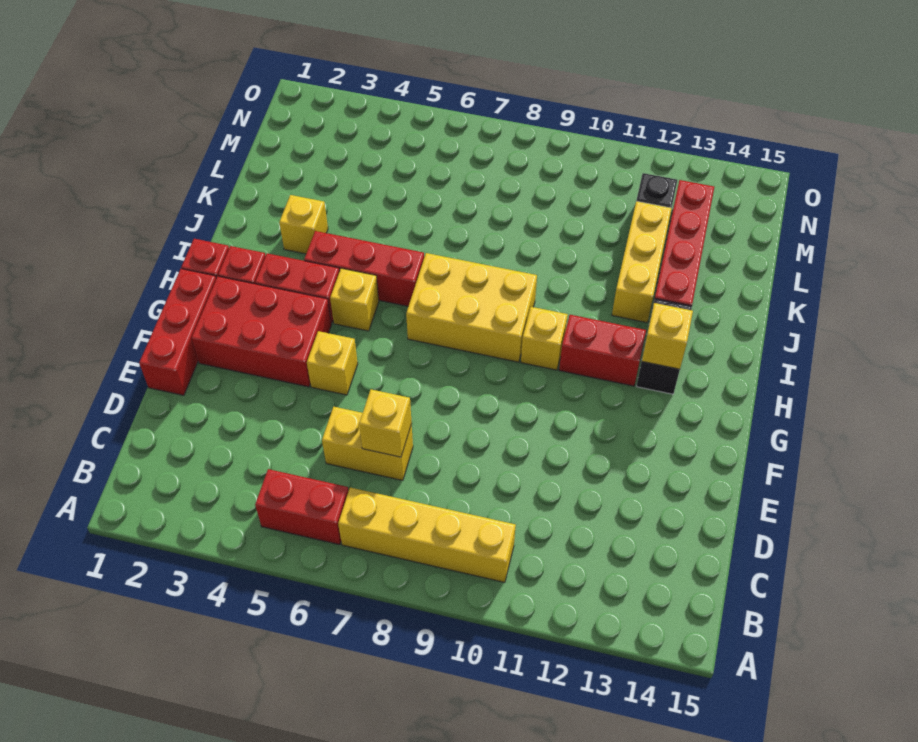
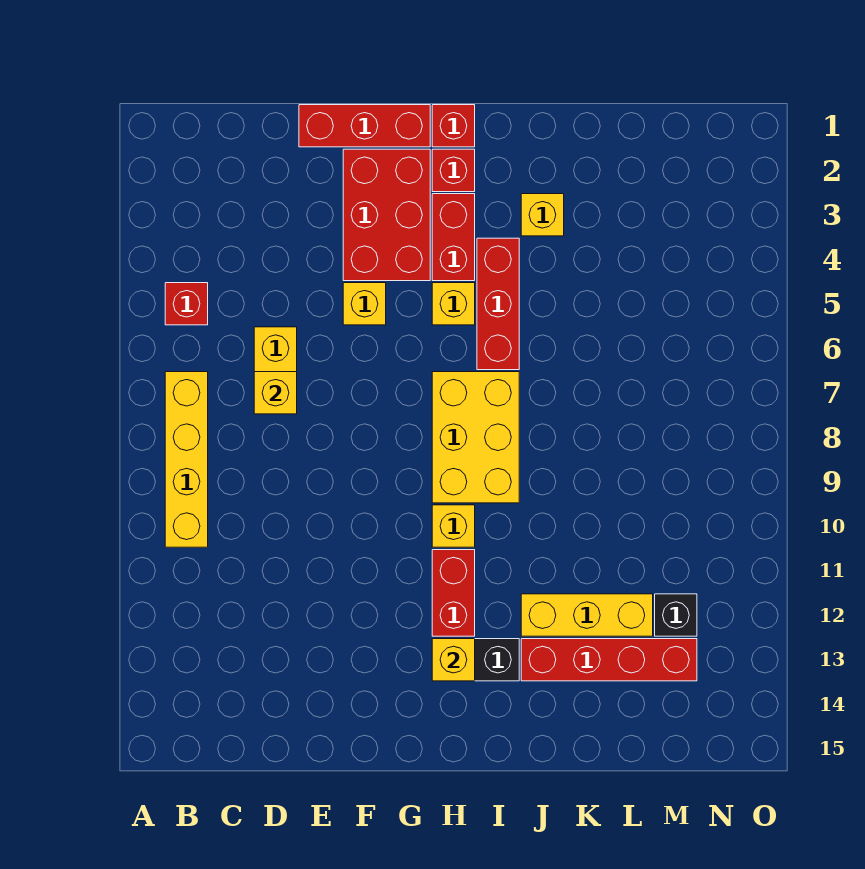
red brick B5:B6 level 1 -> red brick B5 level 1

